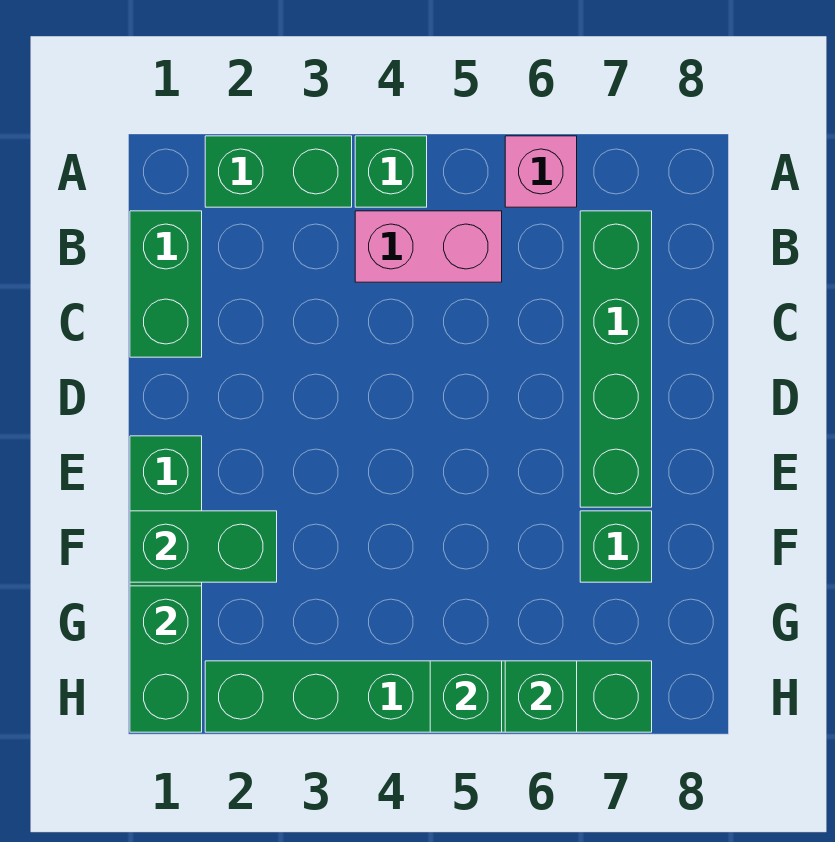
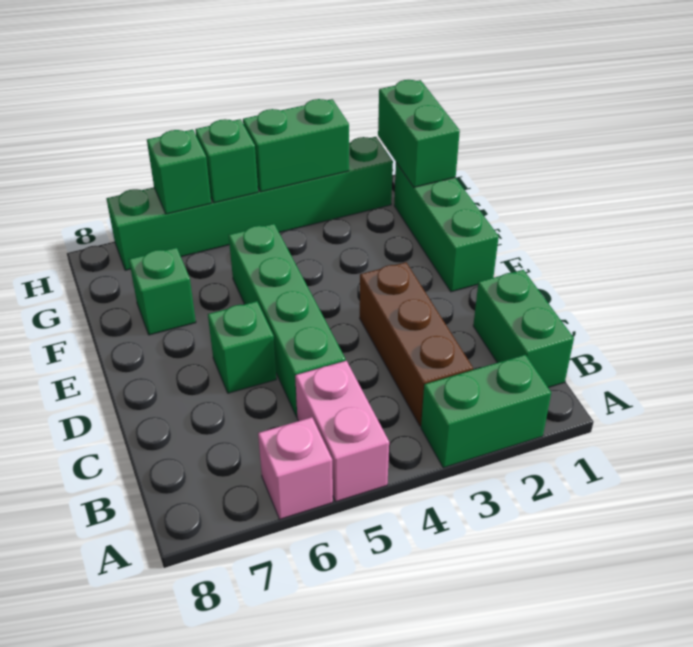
green brick A4 level 1 -> green brick D6 level 1
none -> brown brick B3:D3 level 1
pink brick B4:B5 level 1 -> pink brick A5:B5 level 1
green brick B7:E7 level 1 -> green brick C5:F5 level 1
green brick F1:F2 level 2 -> green brick H3:H4 level 2

